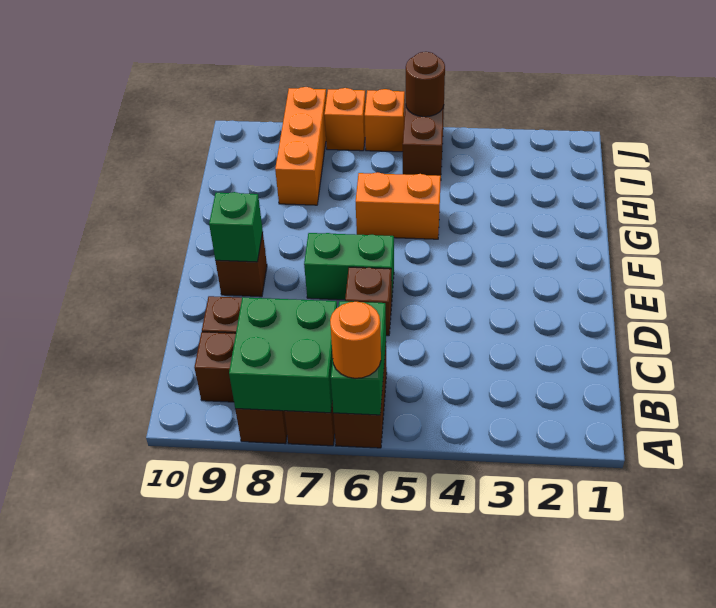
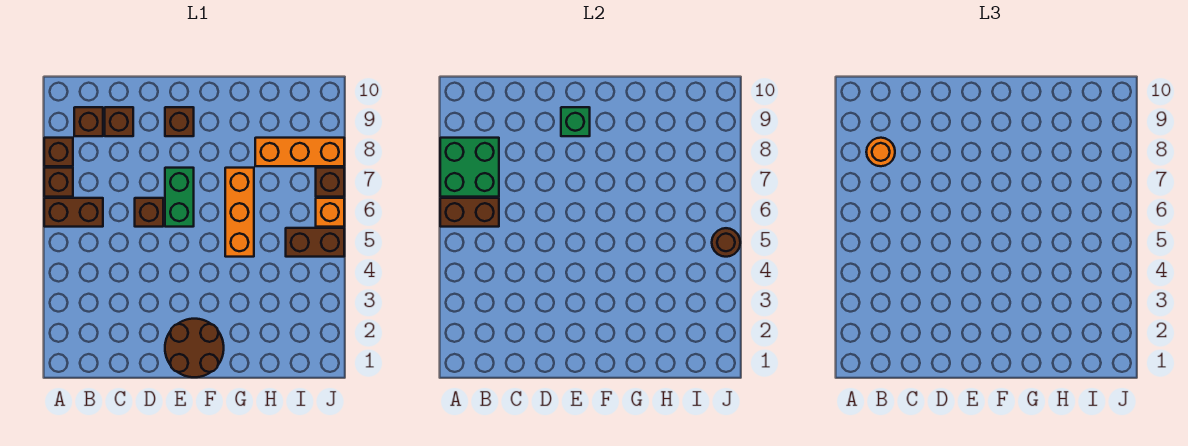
green brick A6:B6 level 2 -> brown brick A6:B6 level 2
orange round brick A6 level 3 -> orange round brick B8 level 3
none -> brown round brick E1:F2 level 1
orange brick G5:G6 level 1 -> orange brick G5:G7 level 1
orange brick J7 level 1 -> brown brick J7 level 1

